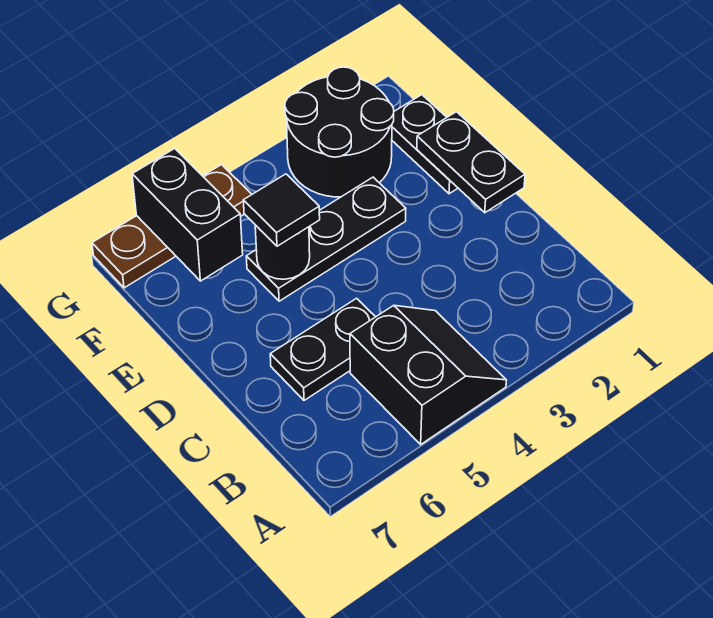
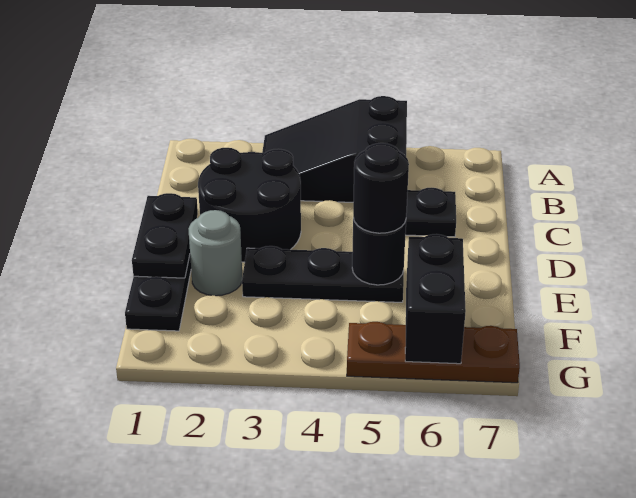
black slope A4:B5 level 1 top 5 -> black slope A3:B5 level 1 top 5
none -> grey round brick E2 level 1
black tile E5 level 3 -> black round brick E5 level 3
black round brick F2:G3 level 1 -> black round brick C2:D3 level 1

